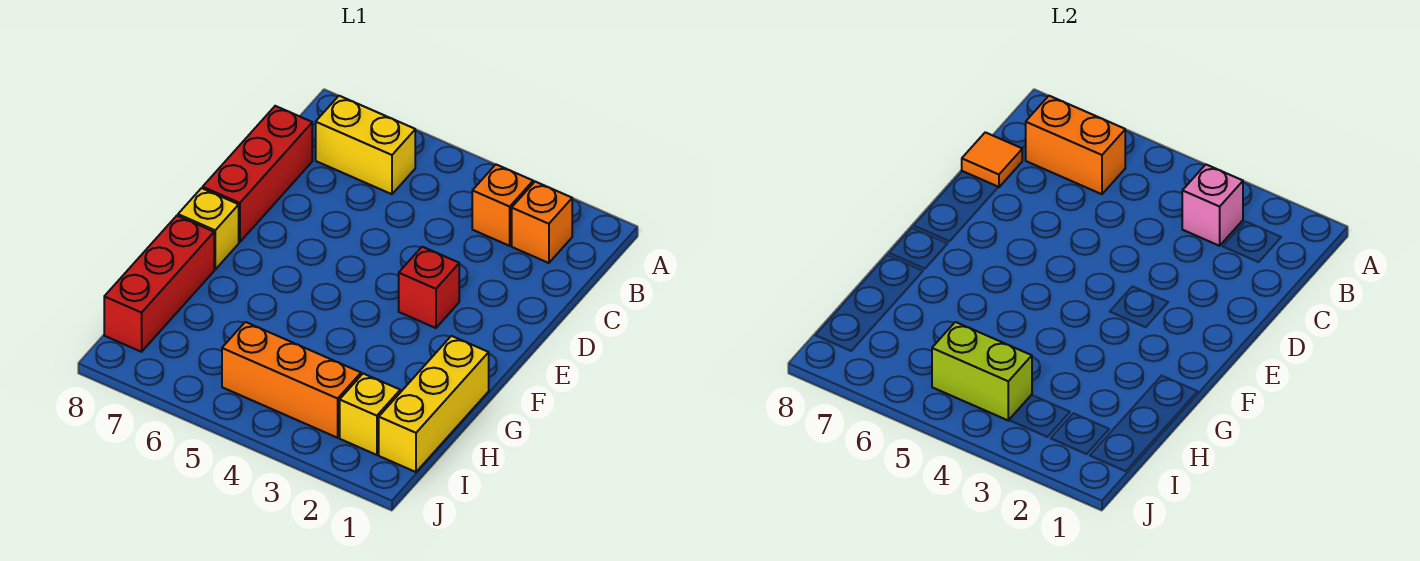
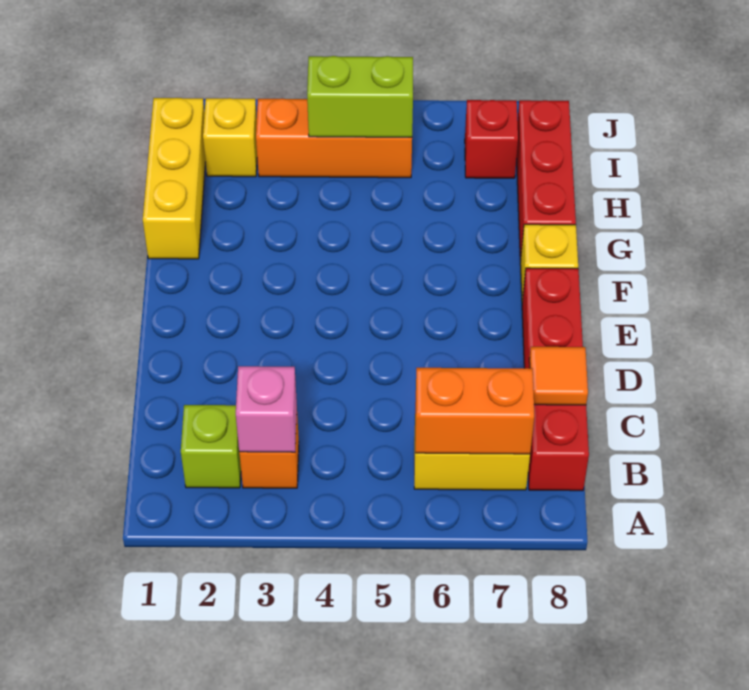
orange brick B2 level 1 -> lime brick B2 level 1
red brick C8:E8 level 1 -> red brick B8:E8 level 1
red brick E3 level 1 -> red brick I7 level 1

